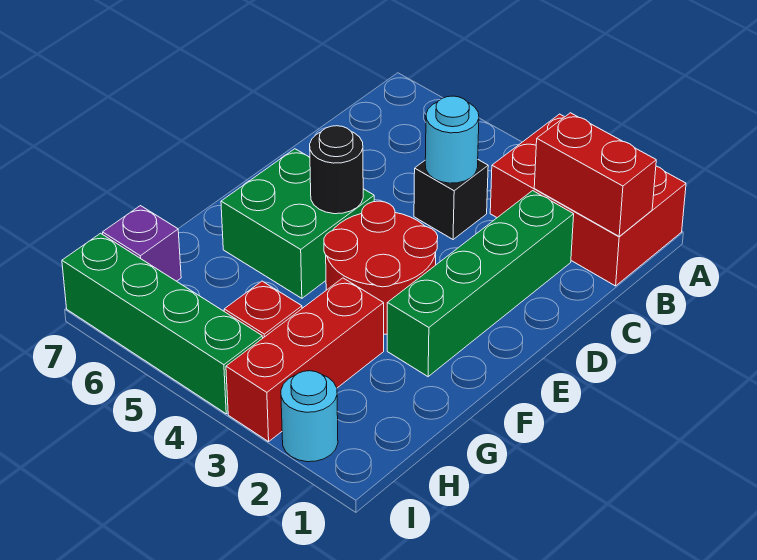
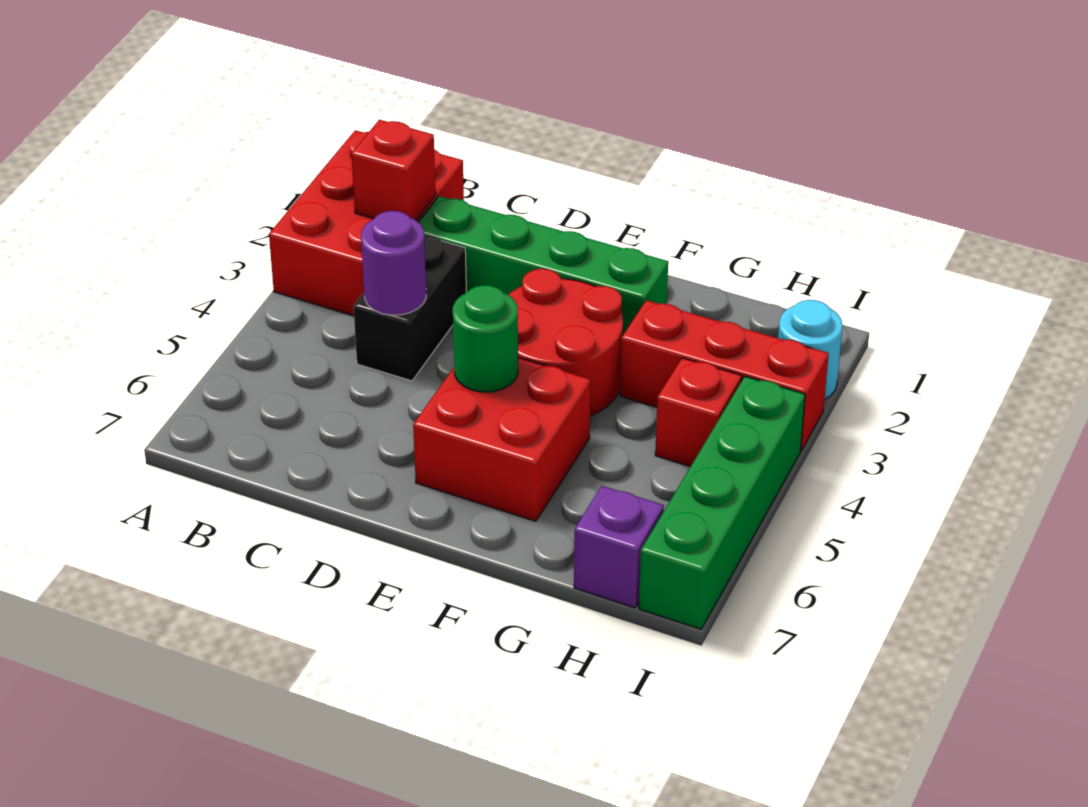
red brick B1:B2 level 2 -> red brick B2 level 2
black brick C4 level 1 -> black brick C3:C4 level 1
cyan round brick C4 level 2 -> purple round brick C4 level 2
green brick E5:F6 level 1 -> red brick E5:F6 level 1
black round brick E5 level 2 -> green round brick E5 level 2

